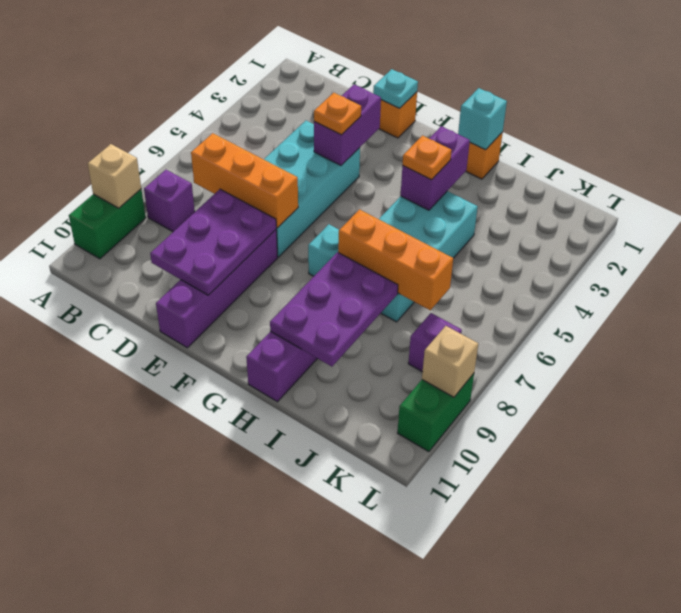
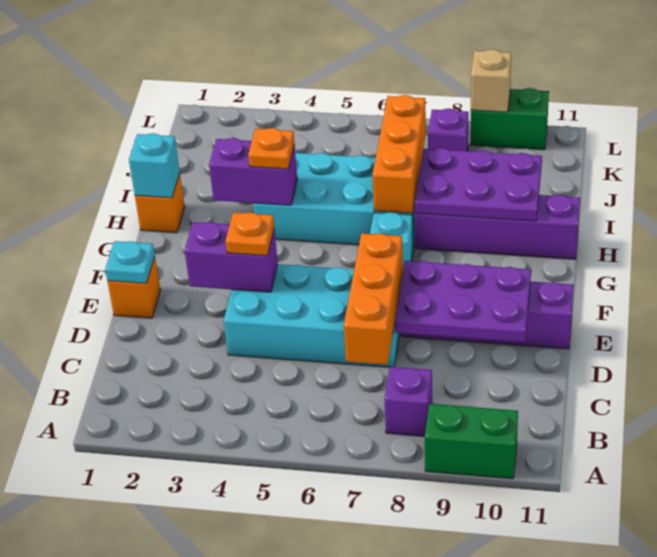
tan brick A9 level 2 -> none

